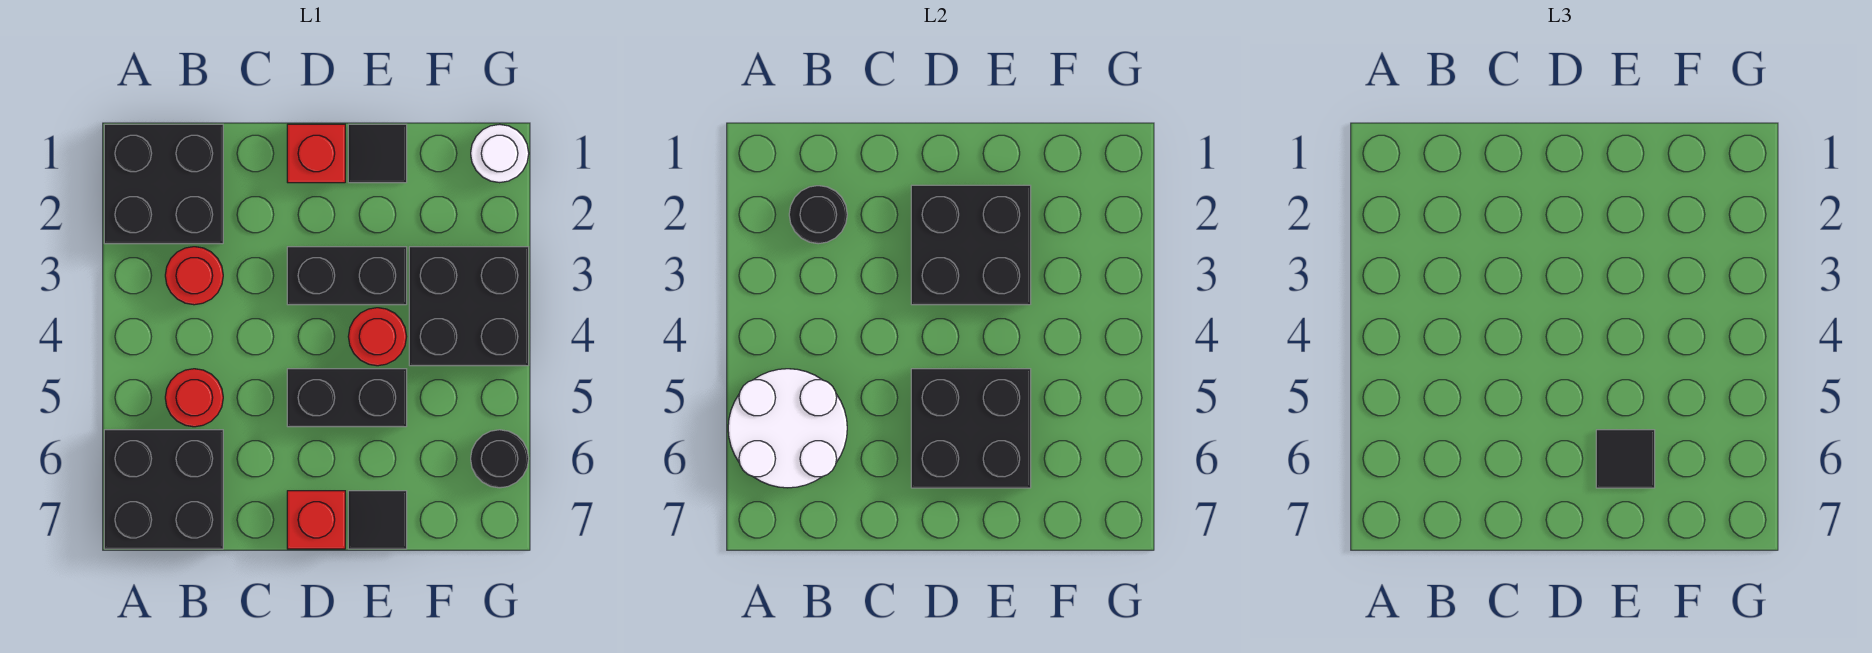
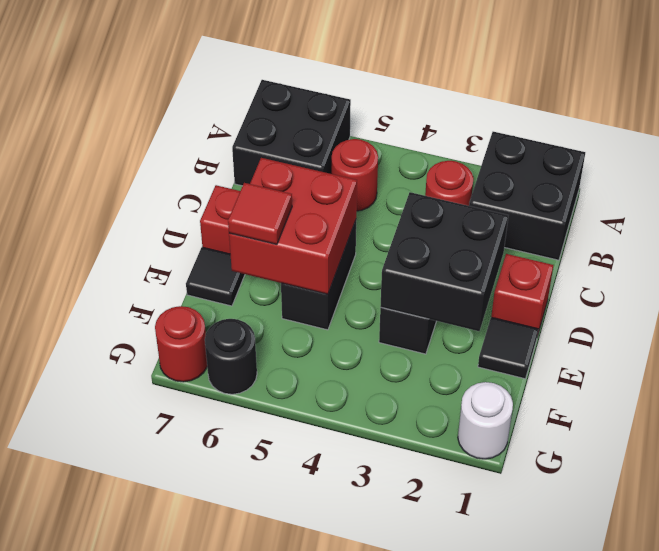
white round brick A5:B6 level 2 -> none
black round brick B2 level 2 -> none
black brick D5:E6 level 2 -> red brick D5:E6 level 2
red round brick E4 level 1 -> red round brick G7 level 1
black tile E6 level 3 -> red tile E6 level 3
black brick F3:G4 level 1 -> none

